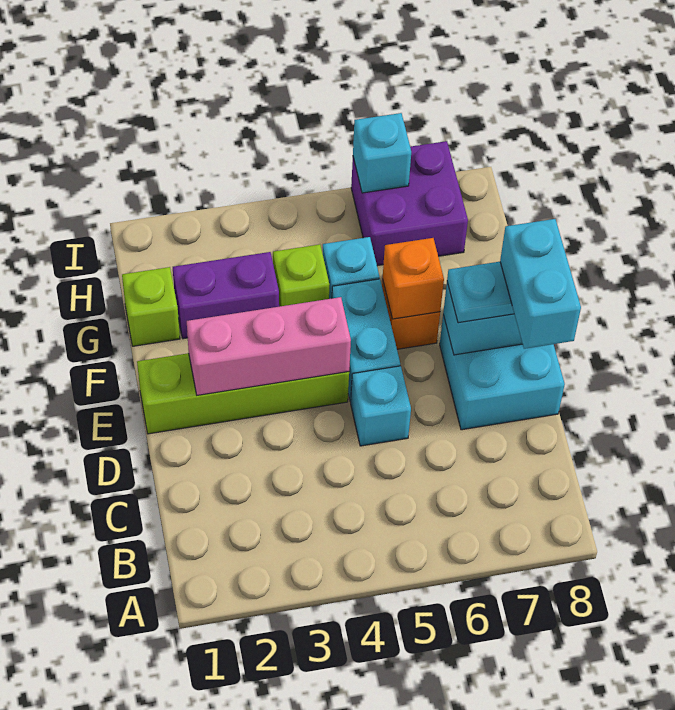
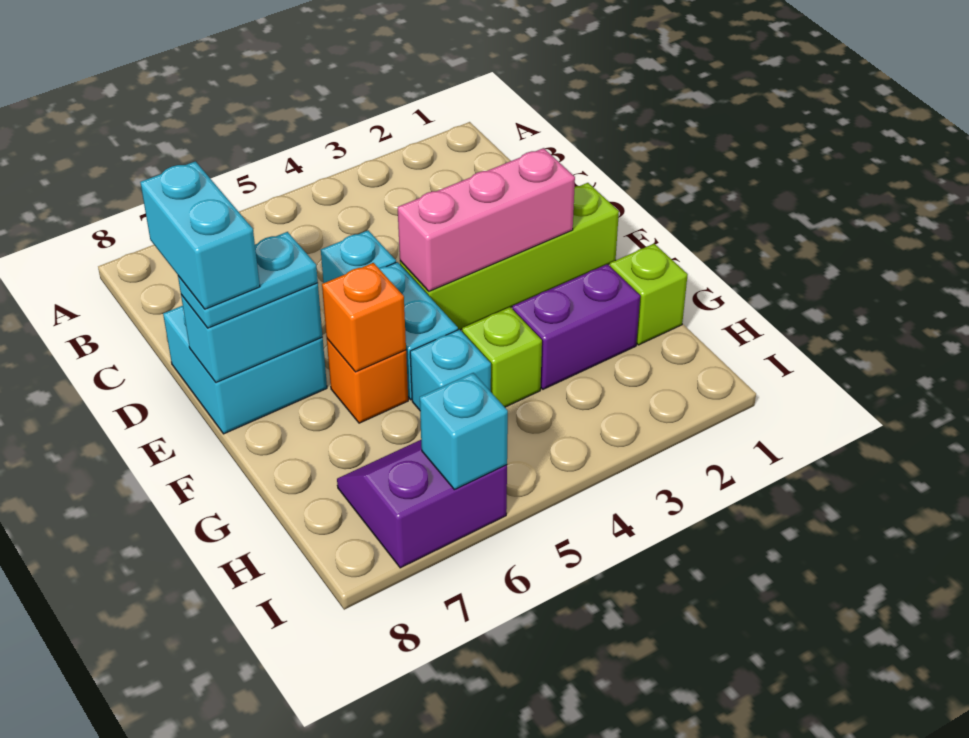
purple brick H6:I7 level 1 -> purple slope H6:I7 level 1 top I

